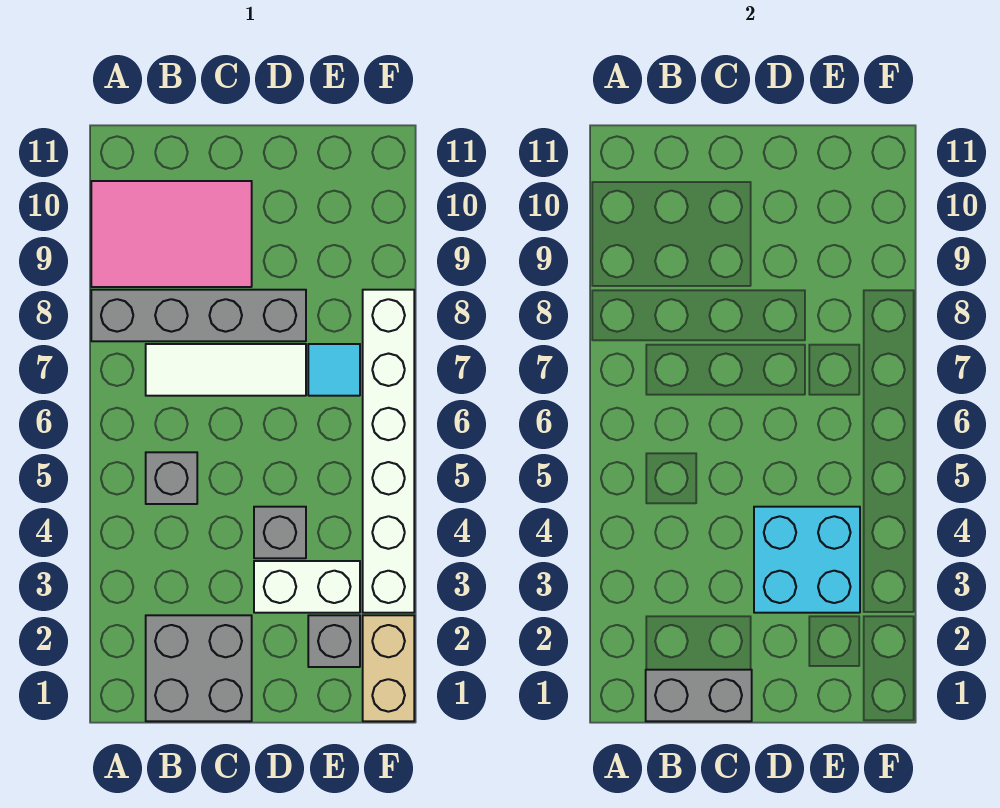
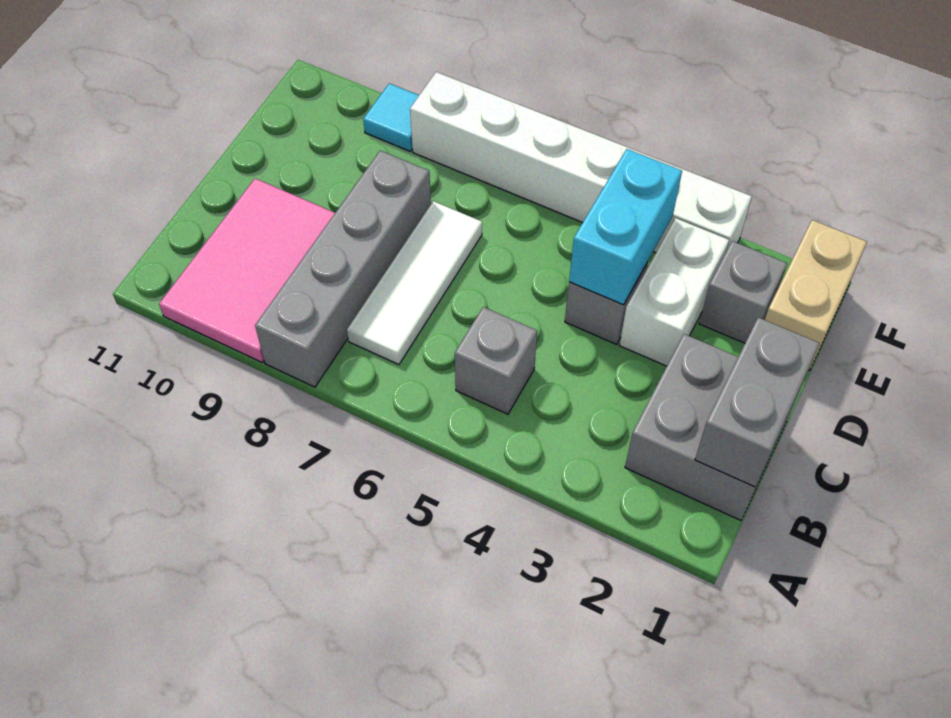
cyan brick D3:E4 level 2 -> cyan brick D4:E4 level 2
cyan tile E7 level 1 -> cyan tile F9 level 1
tan brick F1:F2 level 1 -> tan brick E1:F1 level 1

